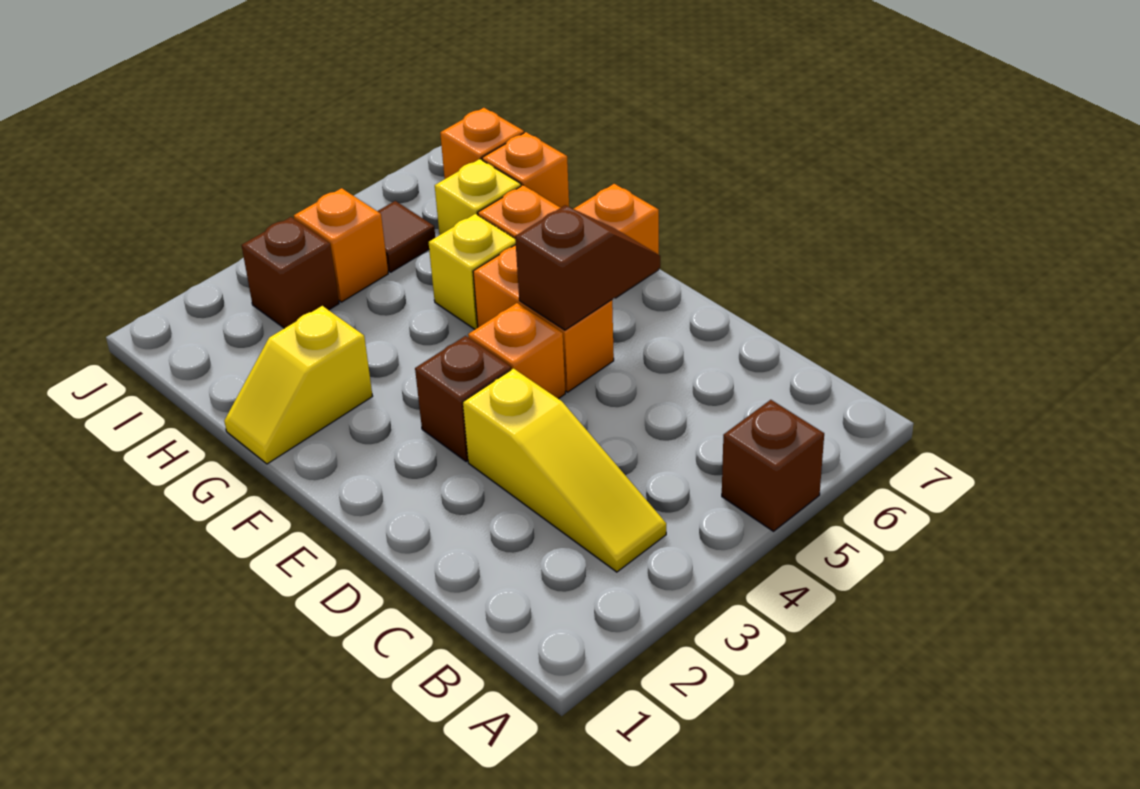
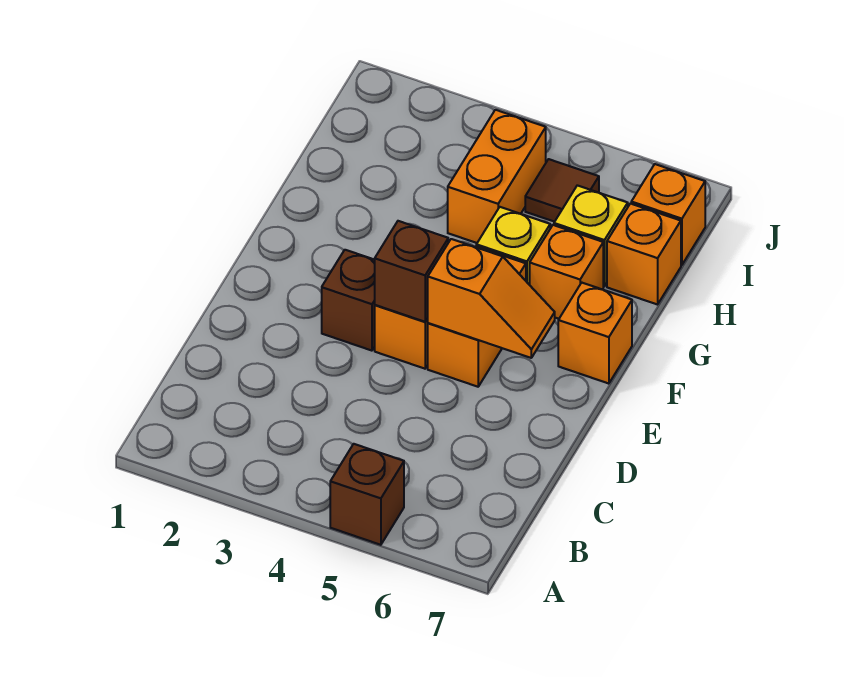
yellow slope B3:D3 level 1 top D -> none
brown slope E5:E6 level 2 top 5 -> orange slope E5:E6 level 2 top 5
yellow slope G1:G2 level 1 top 2 -> none
brown brick I3 level 1 -> brown brick E4 level 2
orange brick I4 level 1 -> orange brick H4:I4 level 1

